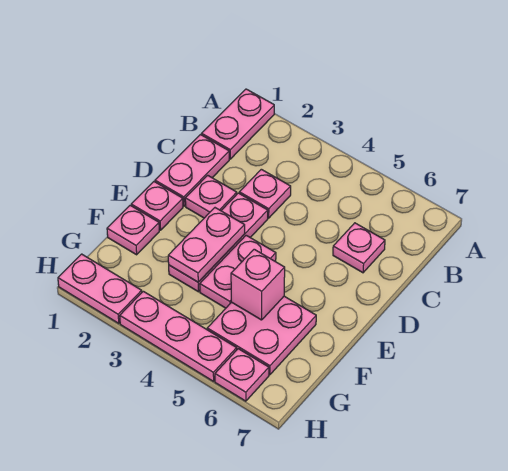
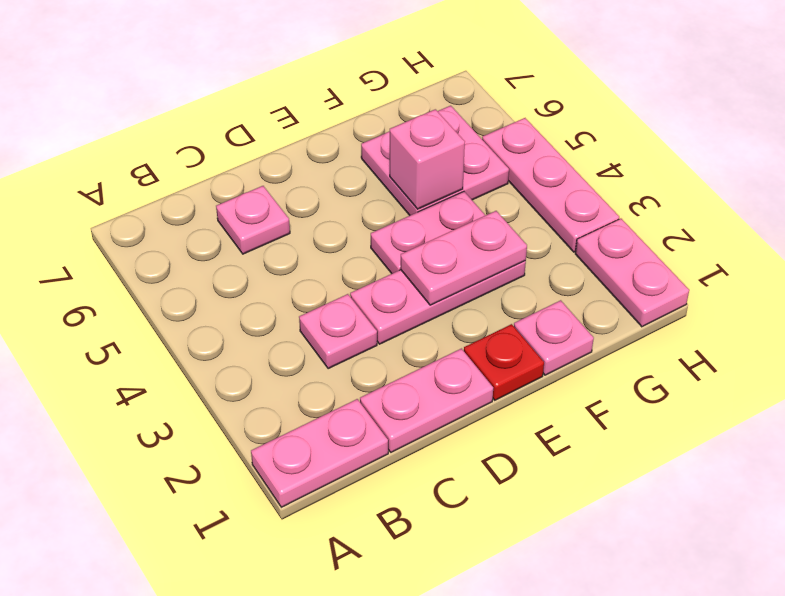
pink plate D2 level 1 -> none
pink plate E1 level 1 -> red plate E1 level 1
pink plate H6 level 1 -> none

